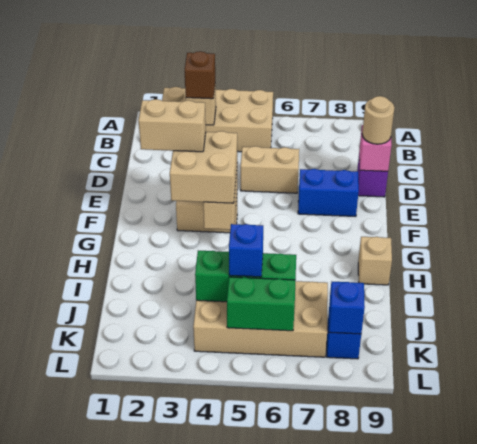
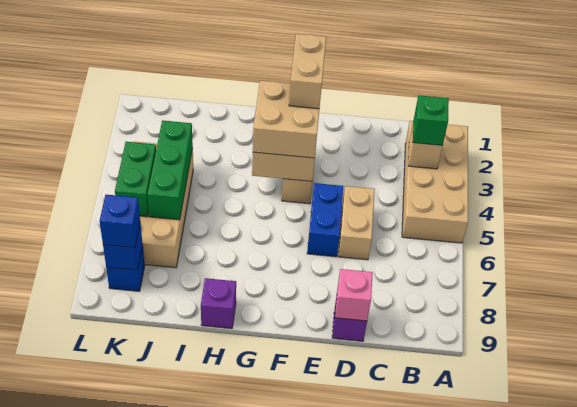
brown brick B3 level 3 -> green brick B3 level 3
tan round brick D9 level 3 -> none
blue brick E7:E8 level 1 -> blue brick E5:E6 level 1
tan brick H9 level 1 -> purple brick H9 level 1
blue brick J5 level 3 -> blue brick K8 level 3

